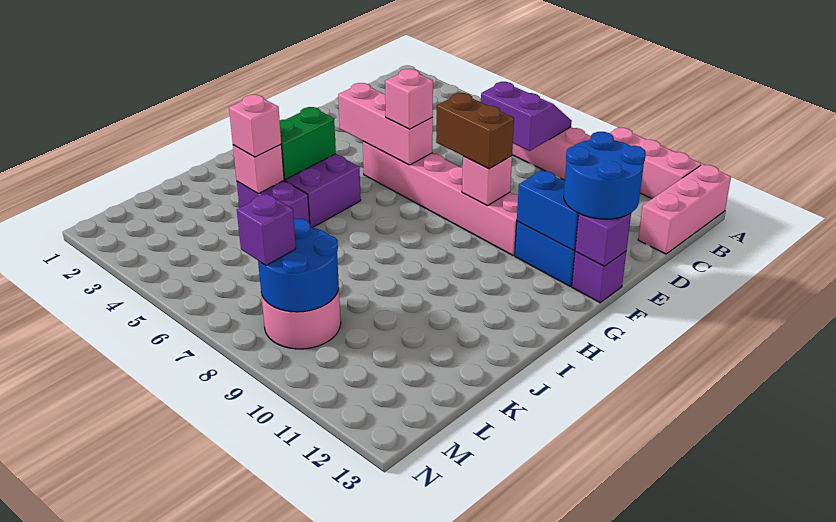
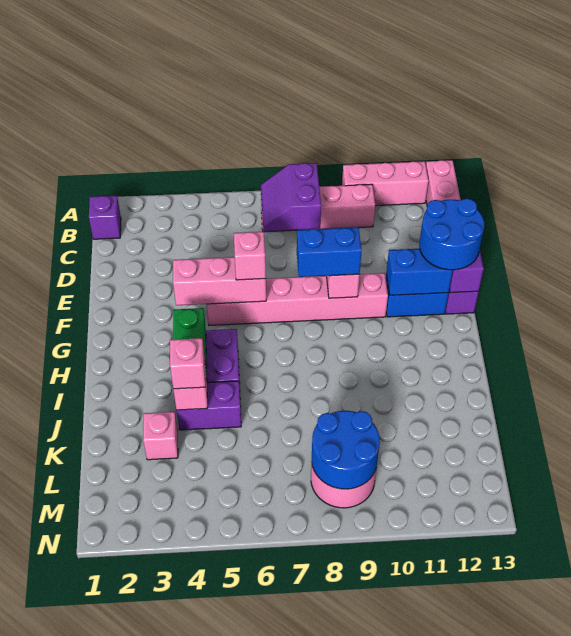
purple slope B7:C8 level 2 top C -> purple slope B7:C8 level 2 top 8
brown brick F8:F9 level 3 -> blue brick F8:F9 level 3
none -> pink brick K3 level 1
purple brick M8 level 3 -> purple brick B1 level 1

